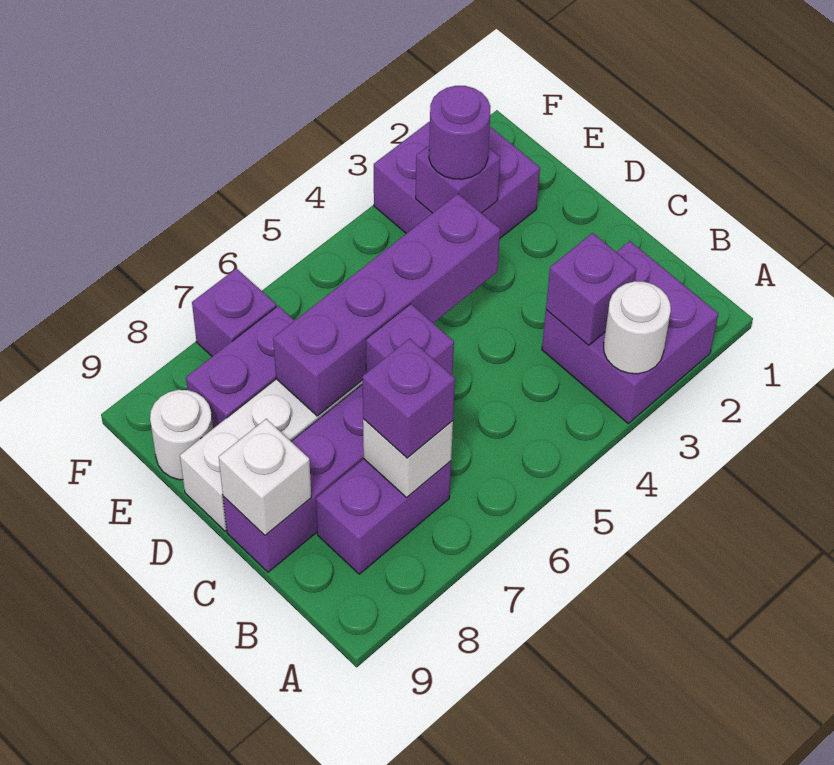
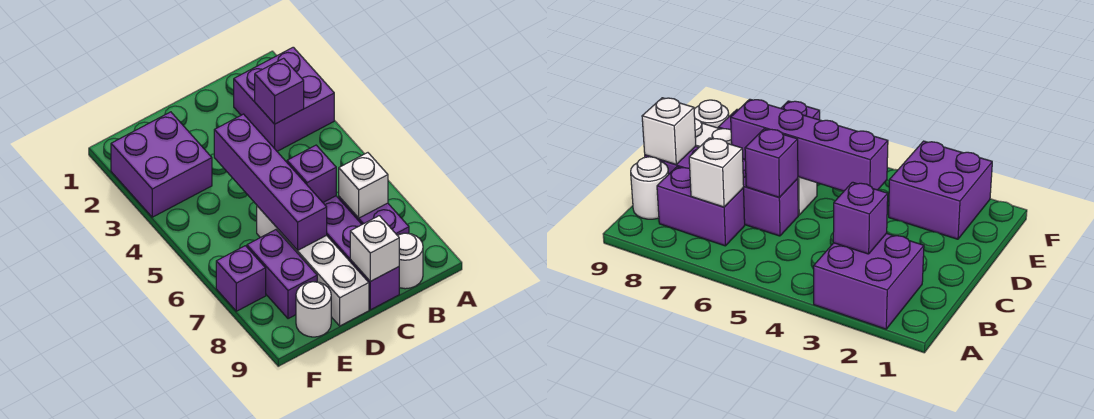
white round brick A3 level 2 -> white round brick B9 level 1
purple brick B7 level 3 -> none
purple brick E3 level 2 -> none
purple round brick E3 level 3 -> none

